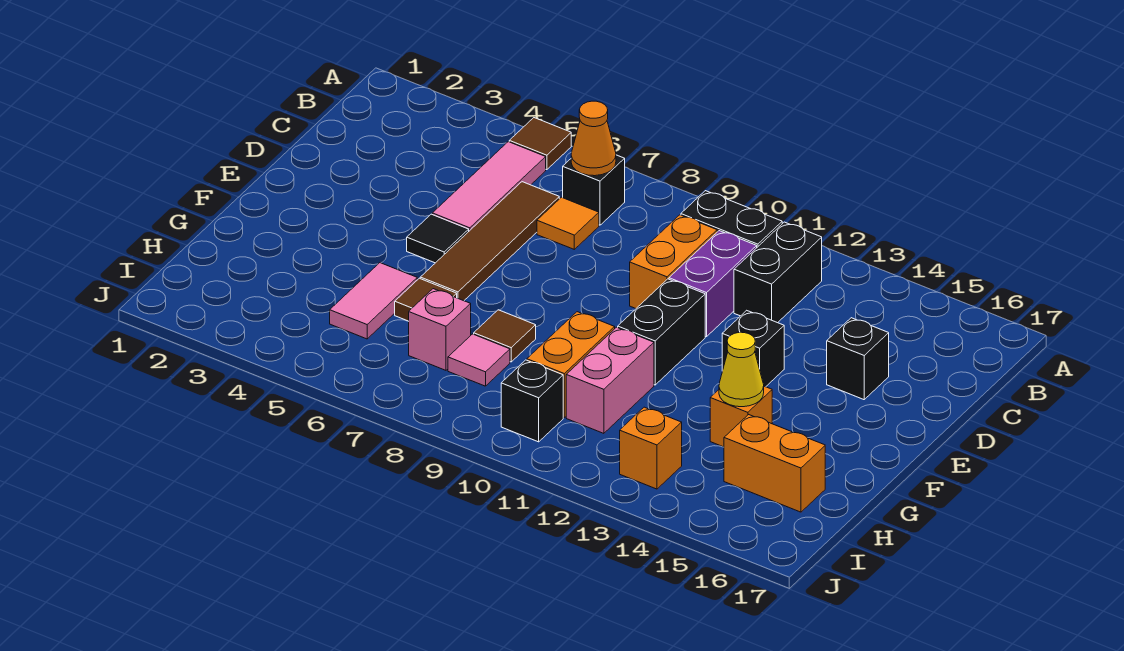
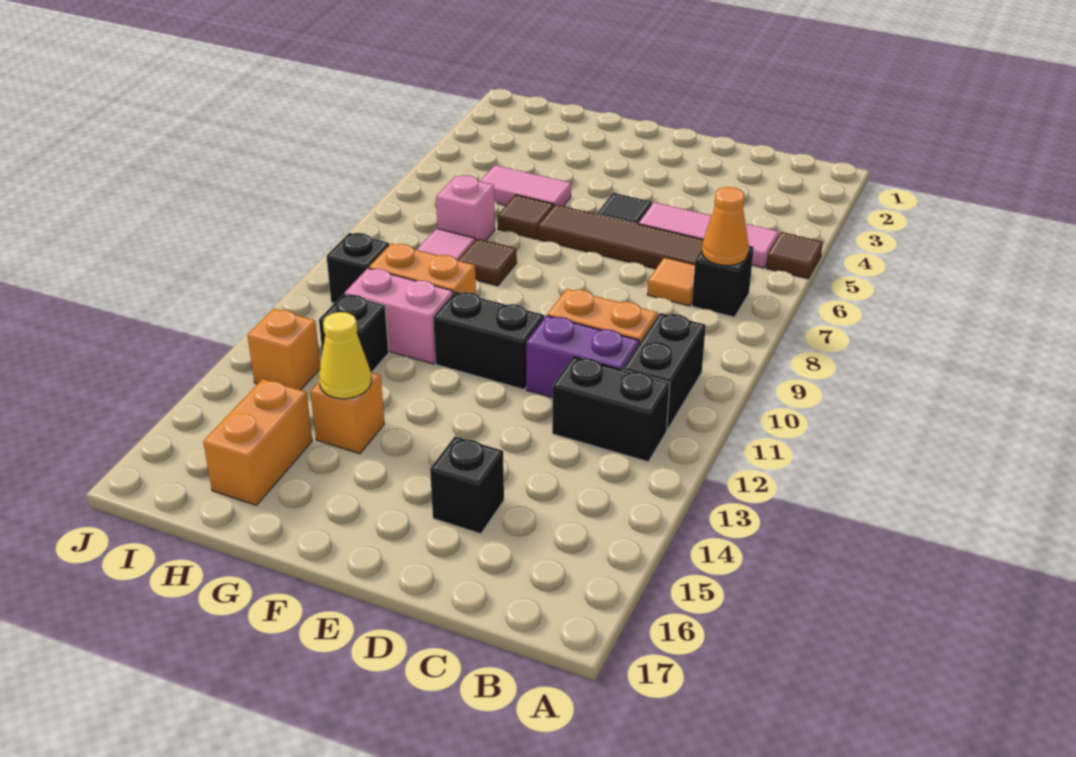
black brick E13 level 1 -> black brick H12 level 1

